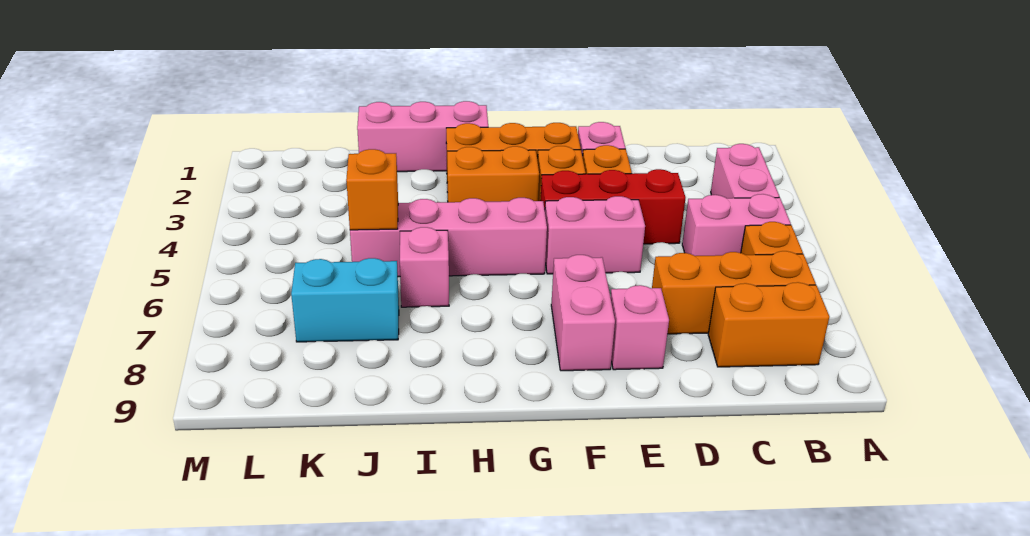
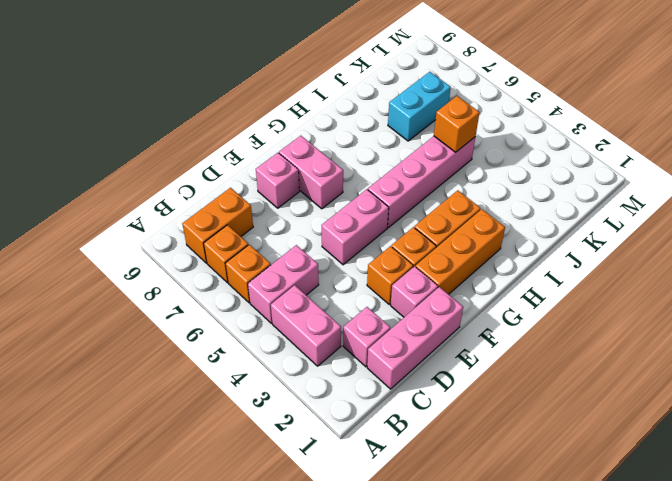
orange brick B7:D7 level 1 -> orange brick B7 level 1
red brick D4:F4 level 1 -> none
pink brick H1:J1 level 1 -> pink brick C1:E1 level 1
pink brick I6 level 1 -> pink brick C2 level 1

